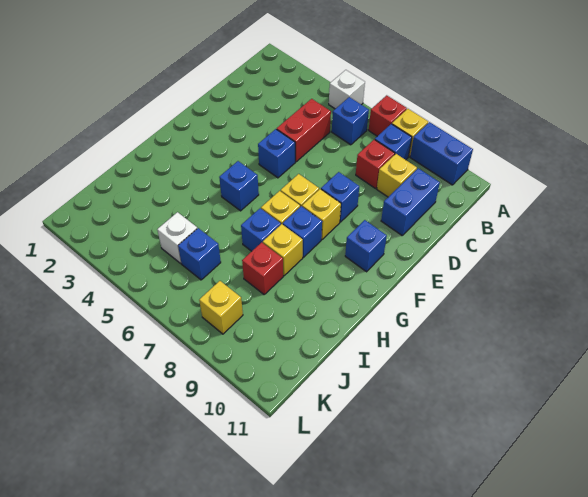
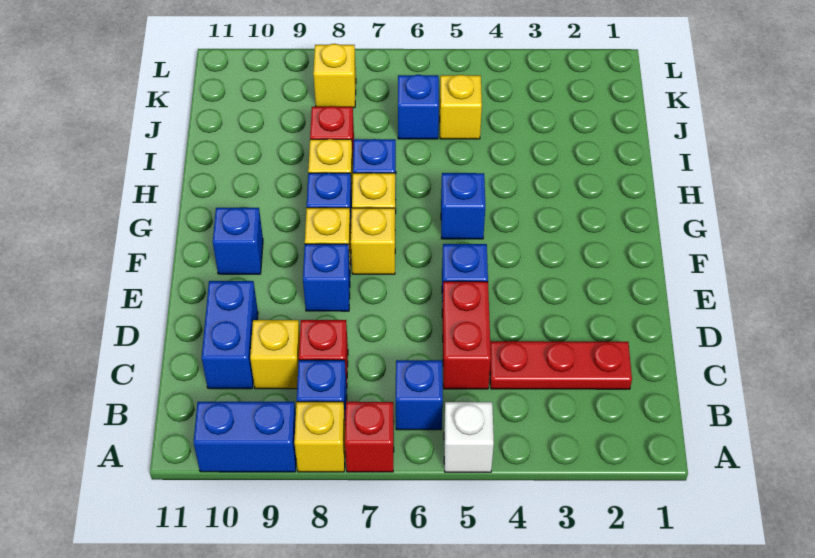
none -> red plate C2:C4 level 1
white brick J5 level 1 -> yellow brick J5 level 1

